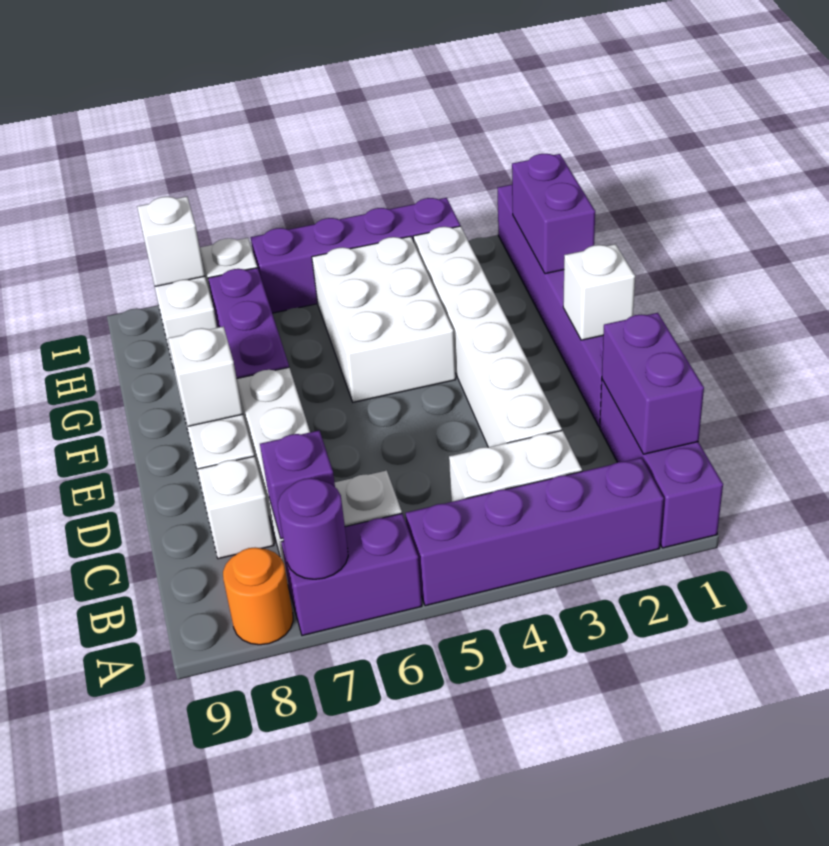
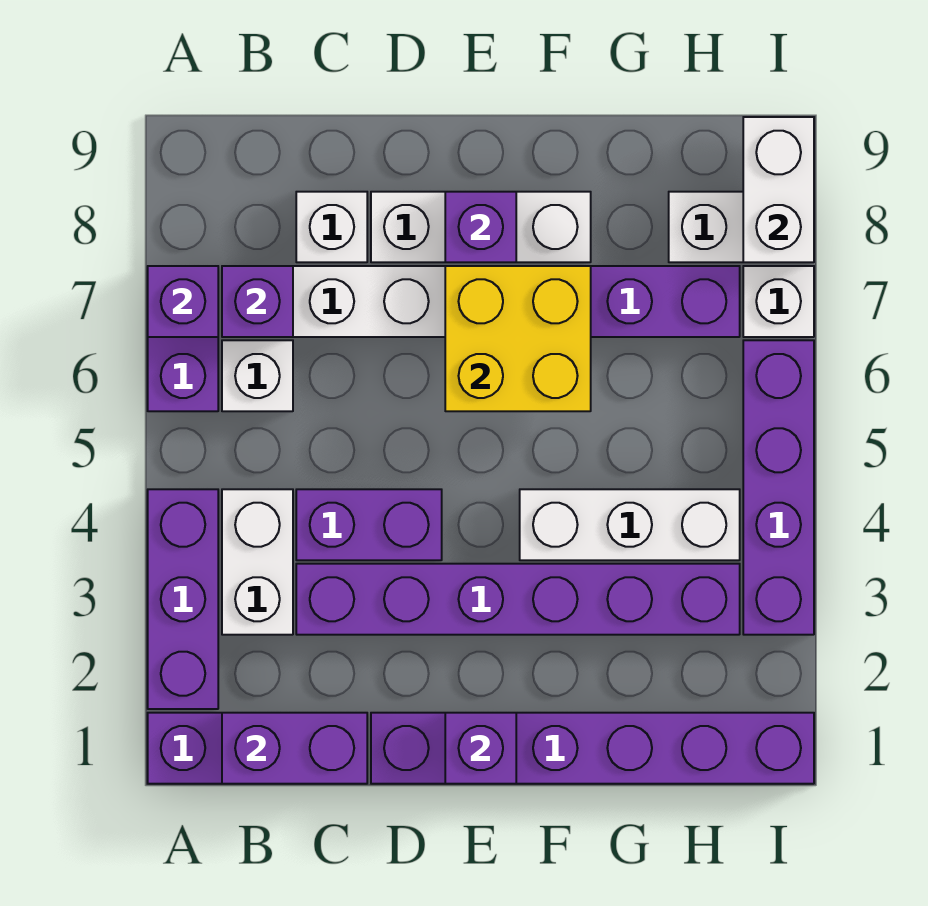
purple brick A2:A5 level 1 -> purple brick A2:A4 level 1
purple round brick A7 level 2 -> purple brick A7 level 2
orange round brick A8 level 1 -> none
white brick C3:H3 level 1 -> purple brick C3:H3 level 1
white brick E1 level 2 -> purple brick E1 level 2
none -> yellow brick E6:F7 level 2
white brick E8 level 2 -> purple brick E8 level 2
white brick F4:H5 level 1 -> white brick F4:H4 level 1
purple brick G1:H1 level 2 -> purple brick C4:D4 level 1
white brick I8 level 2 -> white brick I8:I9 level 2

